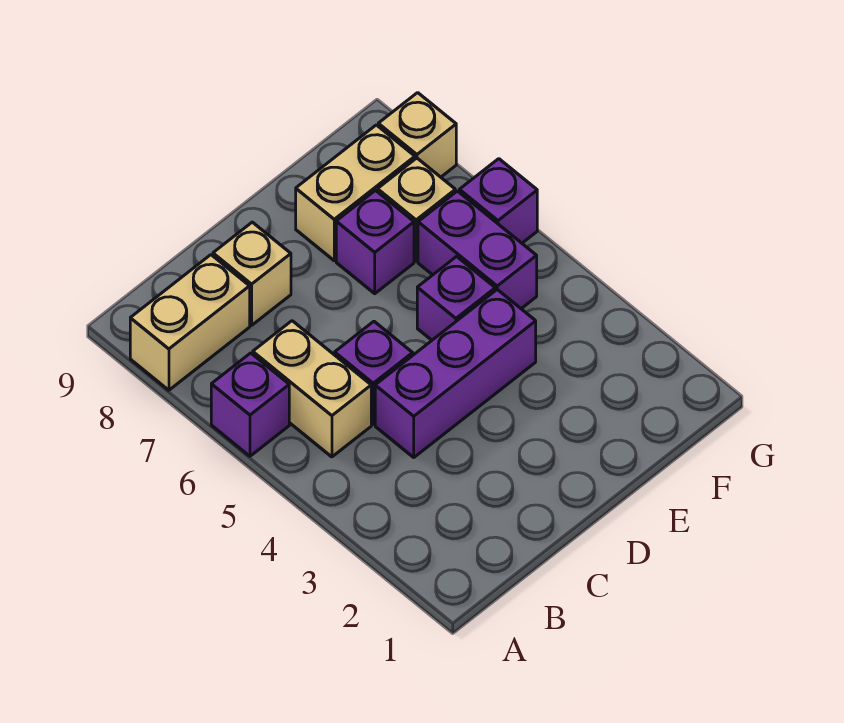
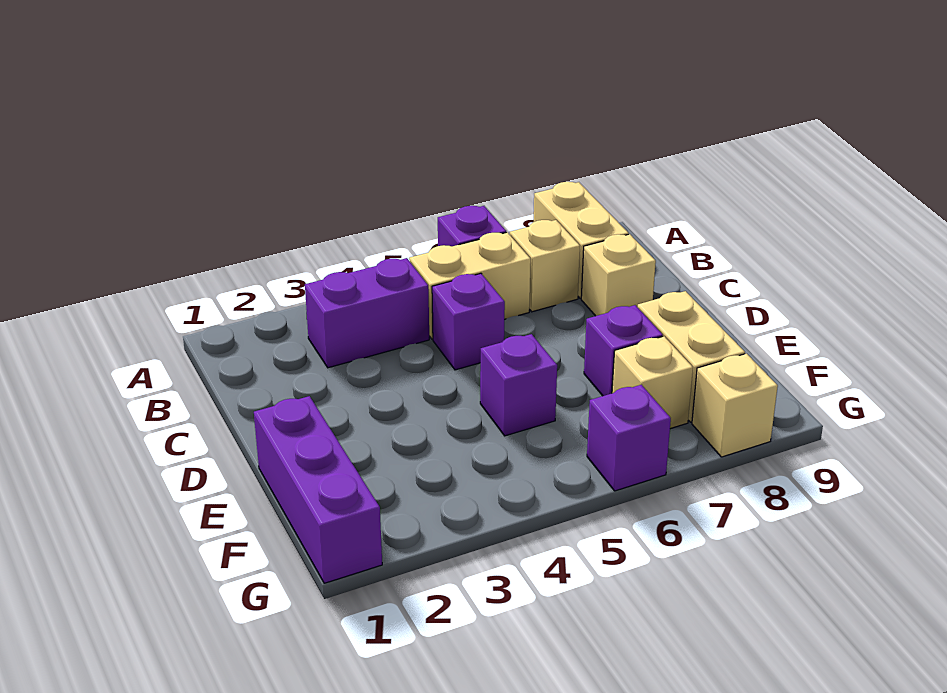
none -> tan brick B7 level 1
purple brick C4:E4 level 1 -> purple brick E1:G1 level 1
purple brick F5:F6 level 1 -> purple brick B3:B4 level 1

